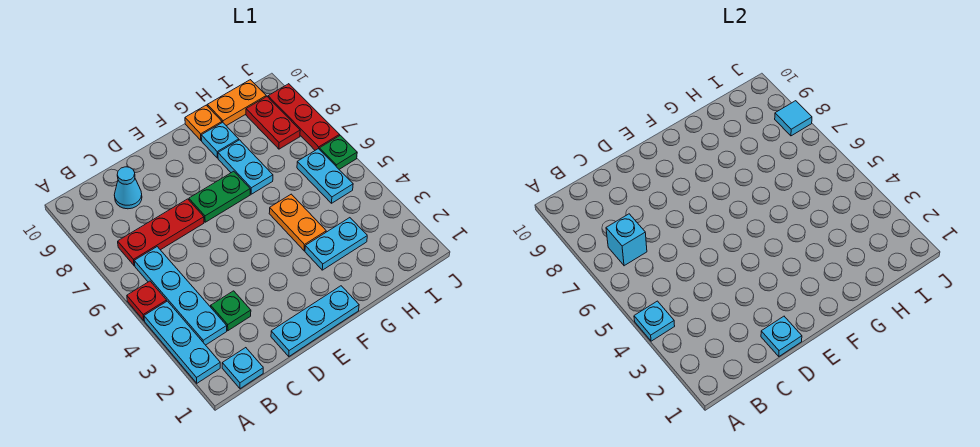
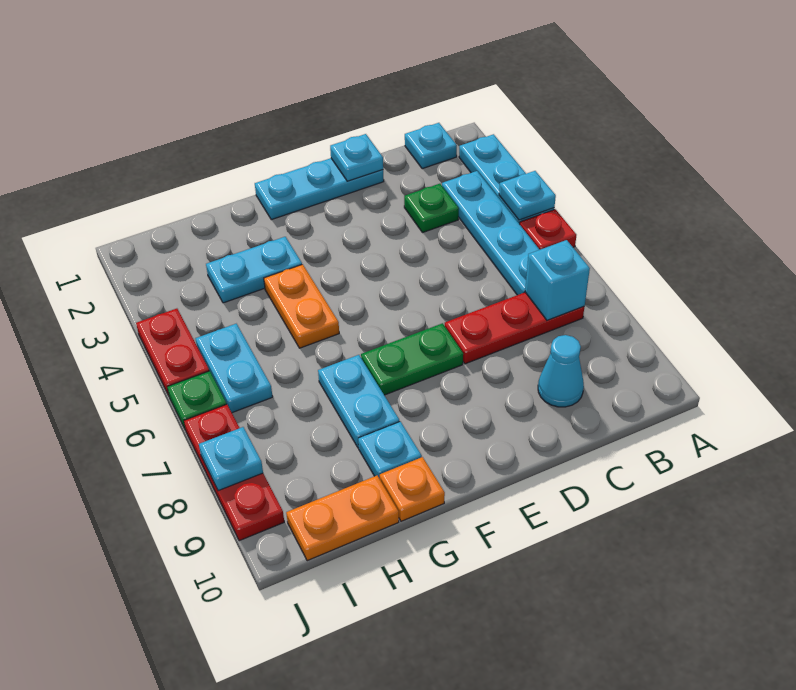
red plate I8:I9 level 1 -> red plate J4:J5 level 1
cyan tile J8 level 2 -> cyan plate J8 level 2

